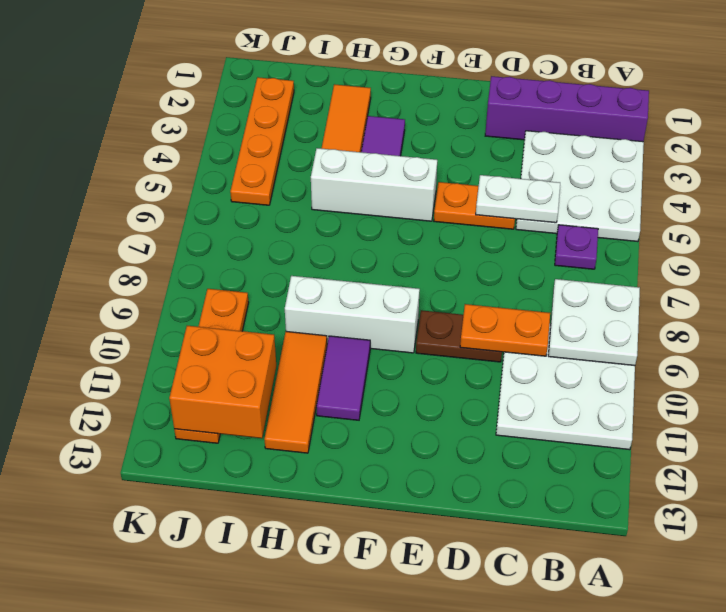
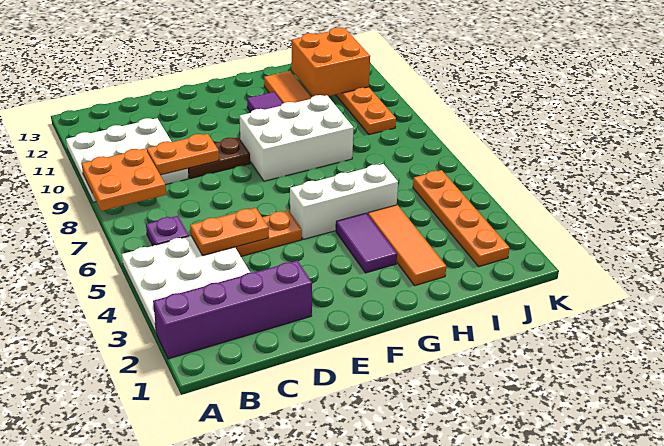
white plate A8:B9 level 2 -> orange plate A8:B9 level 2
white plate C5:D5 level 2 -> orange plate C5:D5 level 2
white brick F9:H9 level 1 -> white brick F8:H9 level 1

